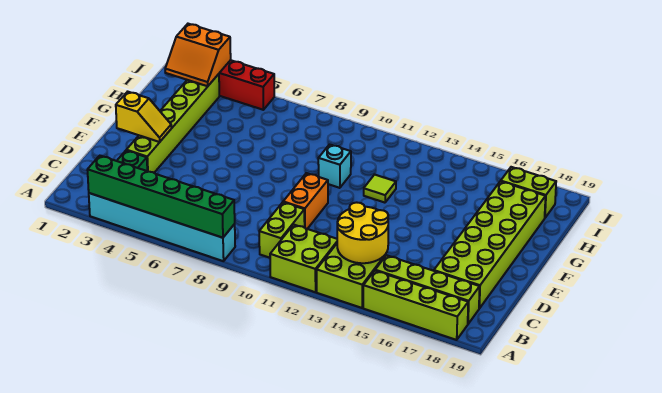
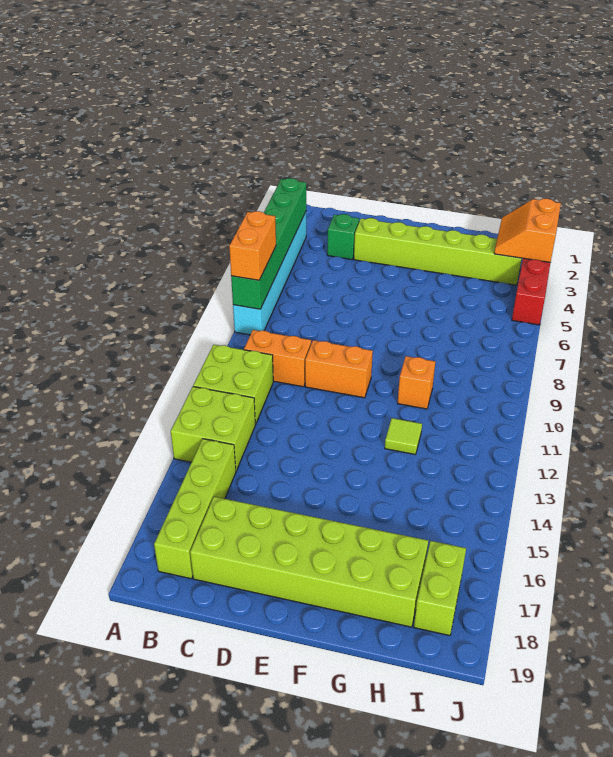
none -> orange brick A7:A8 level 3
lime brick A15:A18 level 1 -> none
lime brick B10:C10 level 1 -> orange brick B10:C10 level 1
yellow round brick B13:C14 level 2 -> none
yellow slope E2:E3 level 2 top 2 -> none
cyan brick G10 level 1 -> orange brick G10 level 1

